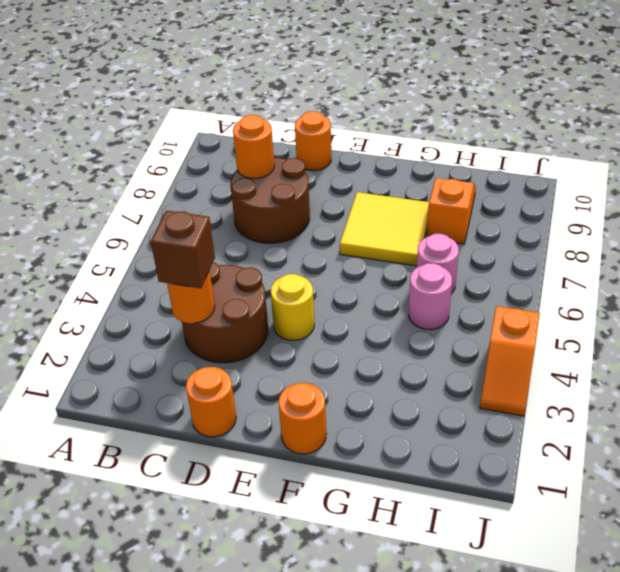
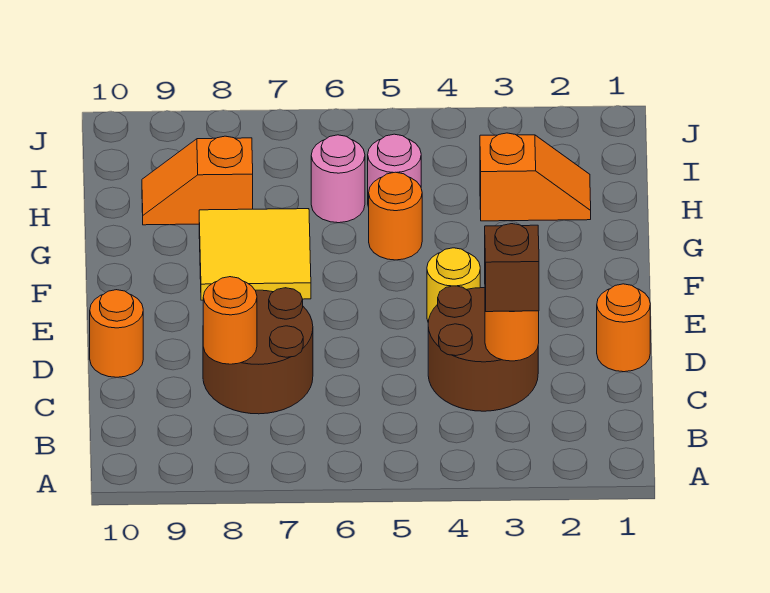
orange round brick F1 level 1 -> orange round brick G5 level 1
orange slope J3:J4 level 1 top 4 -> orange slope H2:H3 level 1 top 3

